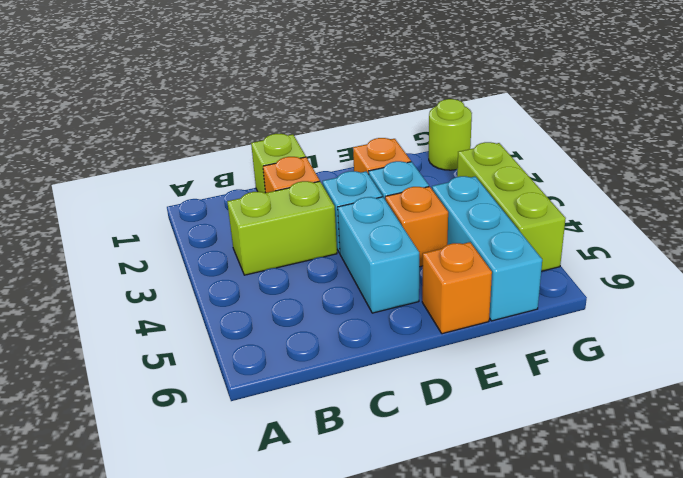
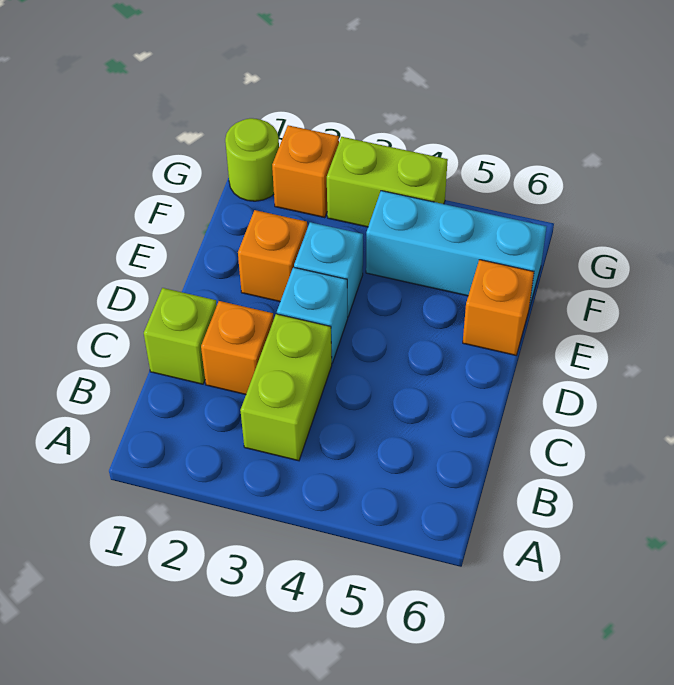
cyan brick D4:D5 level 1 -> none
orange brick E4 level 1 -> orange brick G2 level 1
lime brick G3:G5 level 1 -> lime brick G3:G4 level 1

